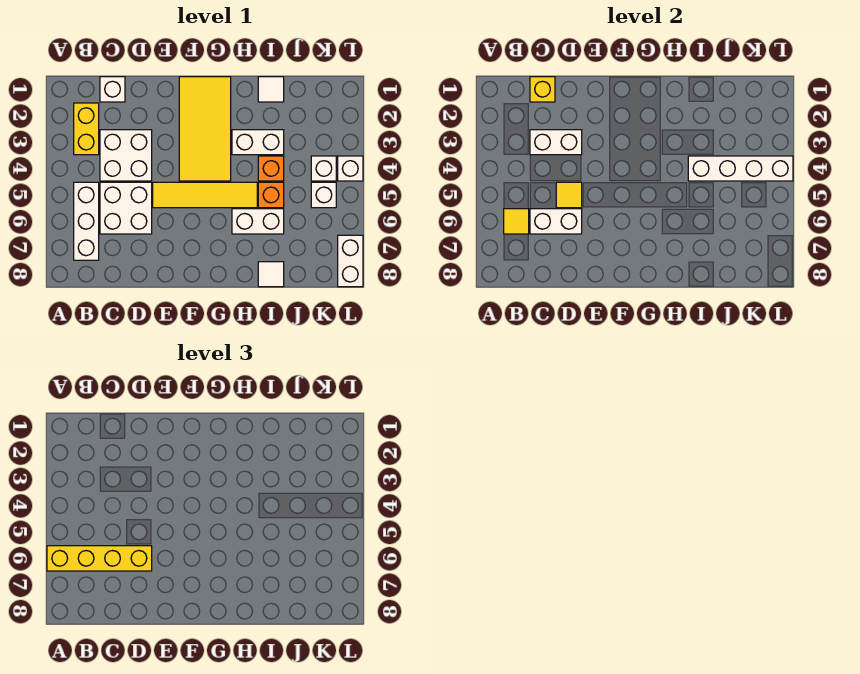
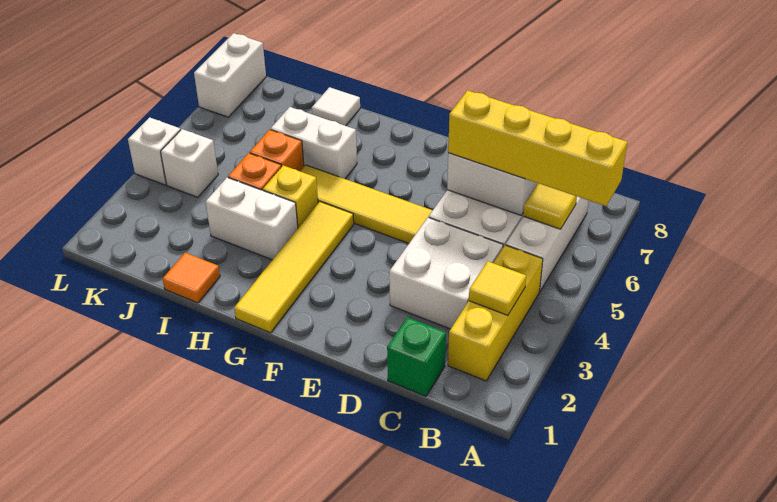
yellow brick B2:B3 level 1 -> yellow brick B2:B4 level 1
white brick C1 level 1 -> green brick C1 level 1
yellow brick C1 level 2 -> yellow brick H4 level 1
white brick C3:D3 level 2 -> none
yellow tile D5 level 2 -> yellow tile B3 level 2
yellow tile F1:G4 level 1 -> yellow tile G1:G4 level 1
white tile I1 level 1 -> orange tile I1 level 1
white brick I4:L4 level 2 -> none
white brick K5 level 1 -> none

